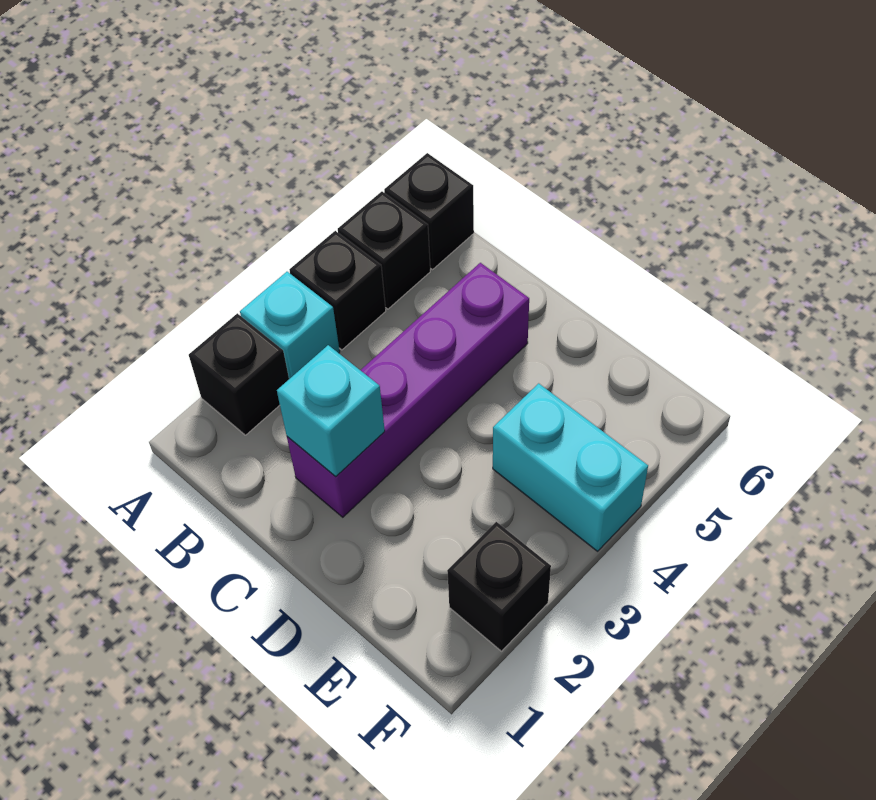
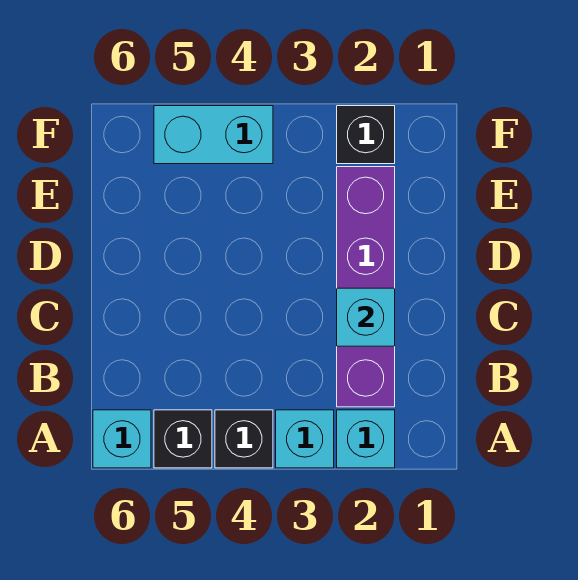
black brick A2 level 1 -> cyan brick A2 level 1
black brick A6 level 1 -> cyan brick A6 level 1
purple brick C2:C5 level 1 -> purple brick B2:E2 level 1
cyan brick E4:F4 level 1 -> cyan brick F4:F5 level 1

